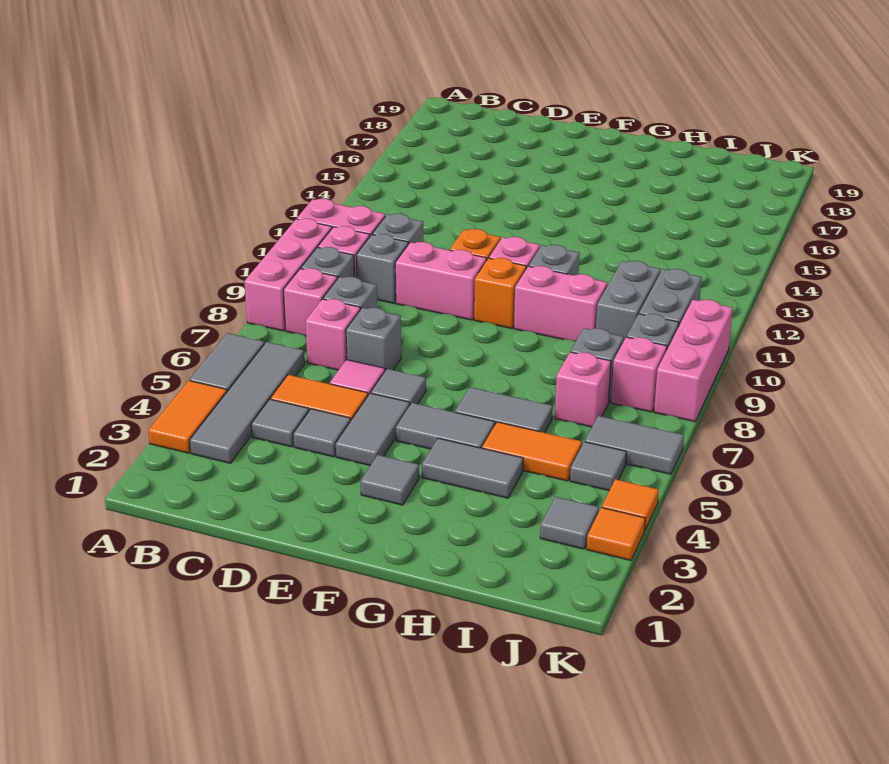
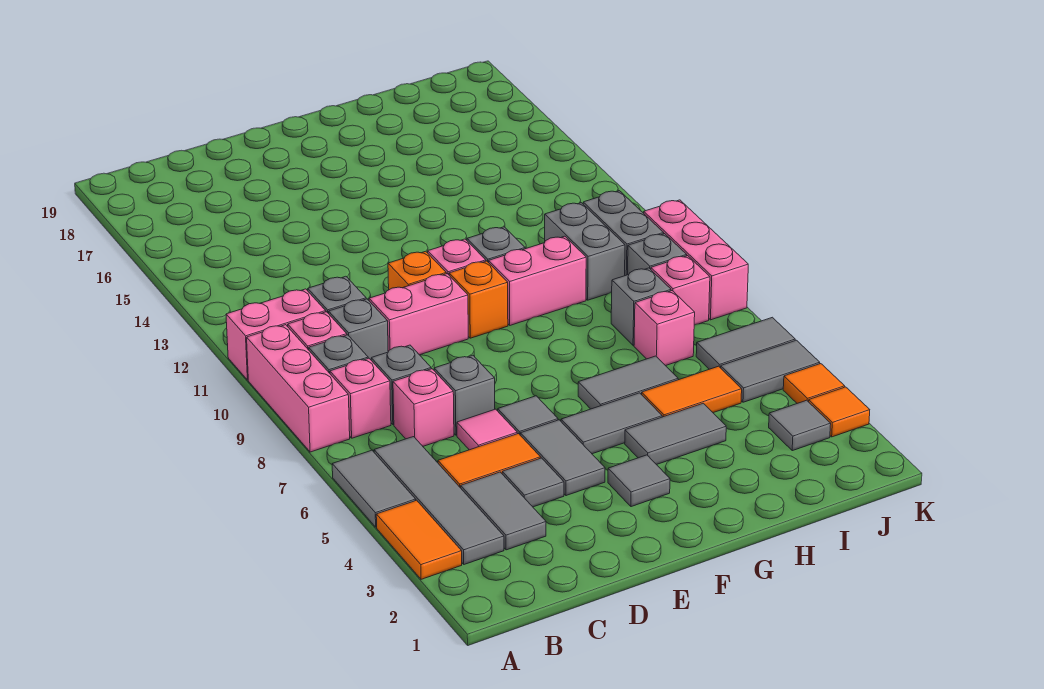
grey tile C4 level 1 -> grey tile C3:C4 level 1
grey tile J5 level 1 -> grey tile J5:K5 level 1

